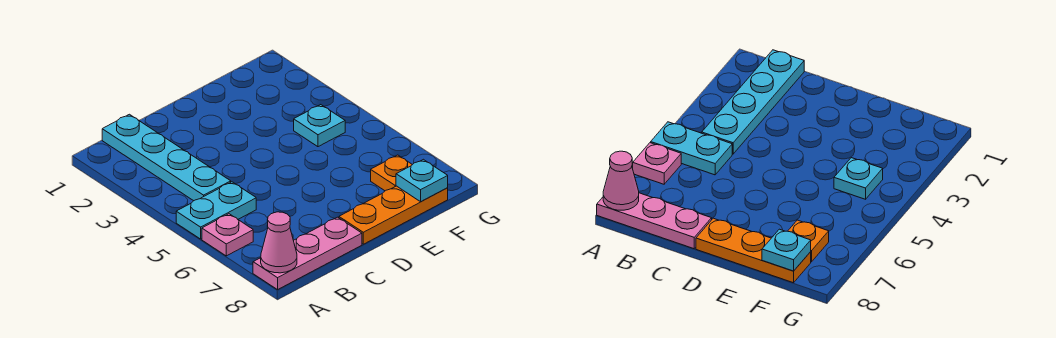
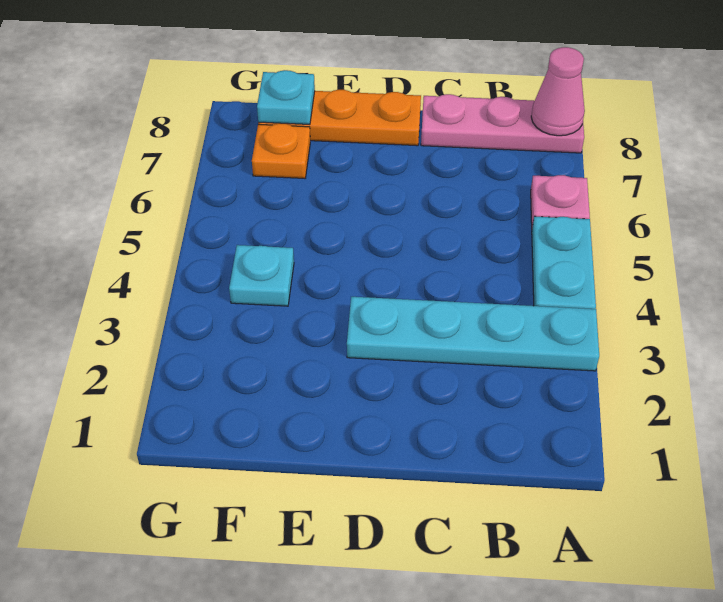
cyan plate A5:B5 level 1 -> cyan plate A4:A5 level 1
cyan plate B1:B4 level 1 -> cyan plate A3:D3 level 1

